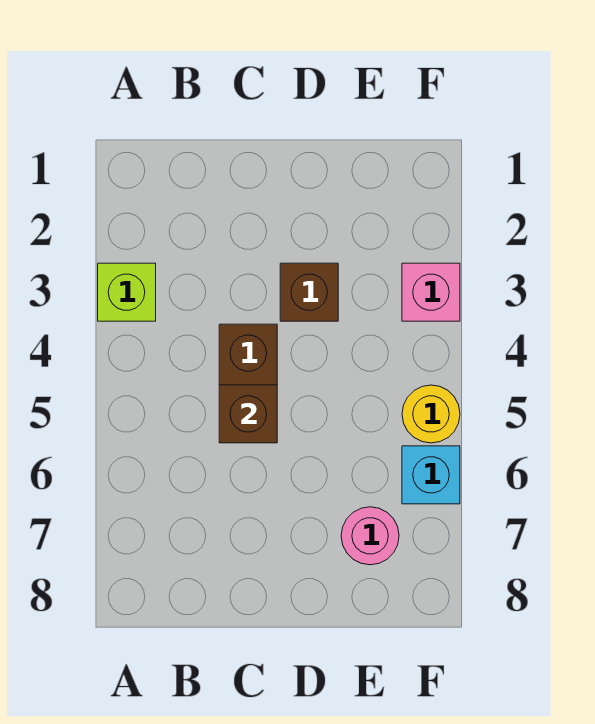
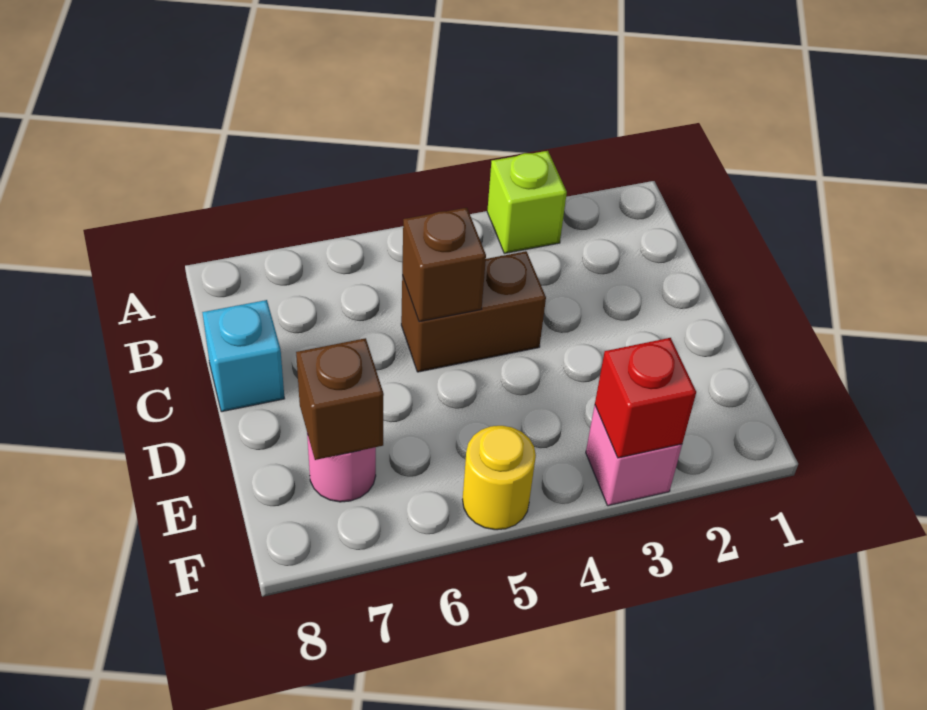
brown brick D3 level 1 -> brown brick E7 level 2
none -> red brick F3 level 2
cyan brick F6 level 1 -> cyan brick C8 level 1

